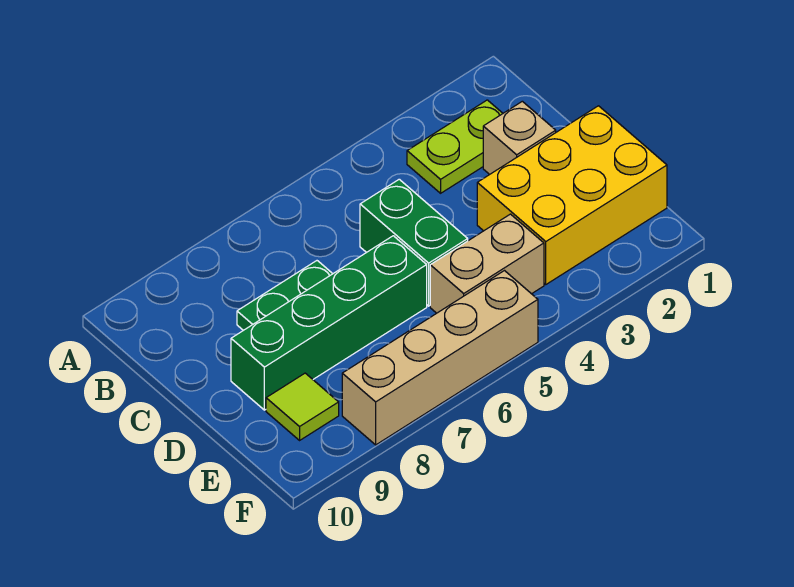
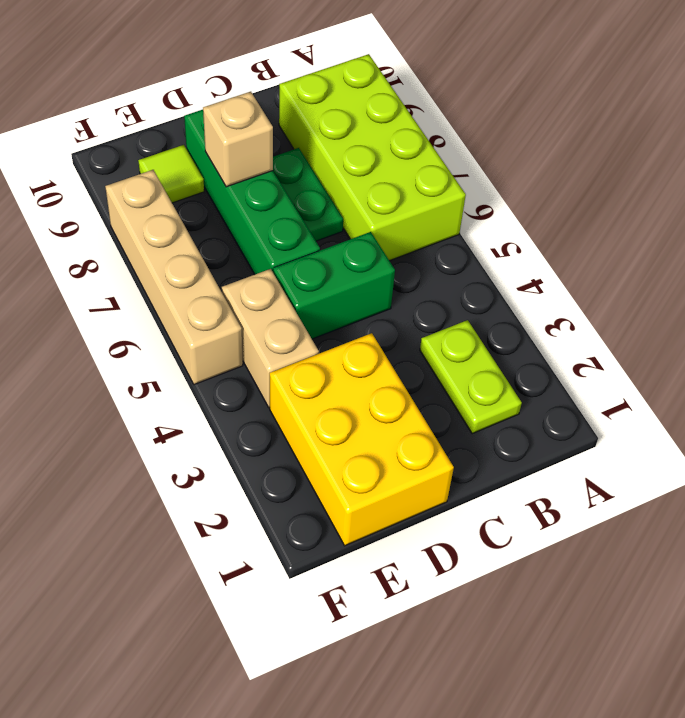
none -> lime brick A6:B9 level 1
tan brick C2 level 1 -> tan brick D8 level 2

